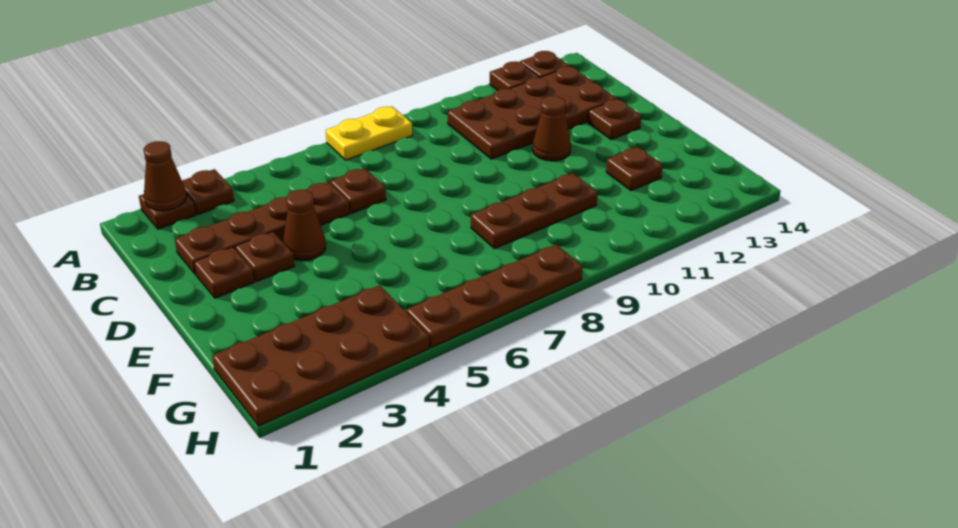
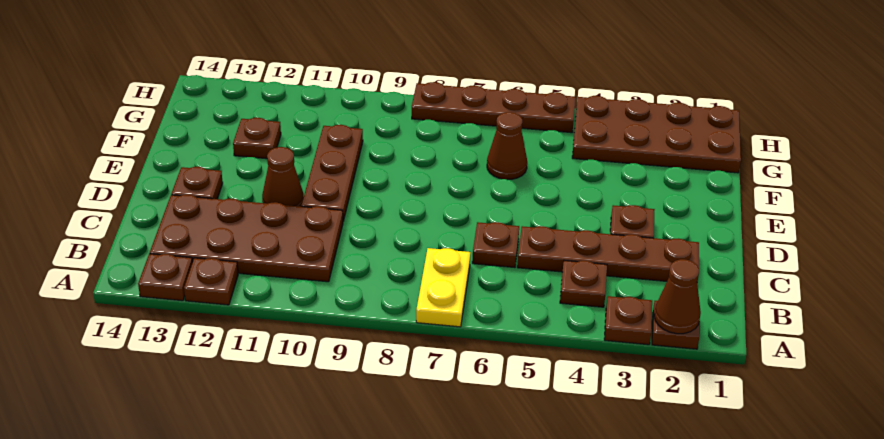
yellow plate A7:A8 level 1 -> yellow plate A7:B7 level 1
brown plate D2 level 1 -> brown plate B4 level 1
brown cone D4 level 1 -> brown cone F6 level 1
brown plate F8:F10 level 1 -> brown plate D10:F10 level 1

